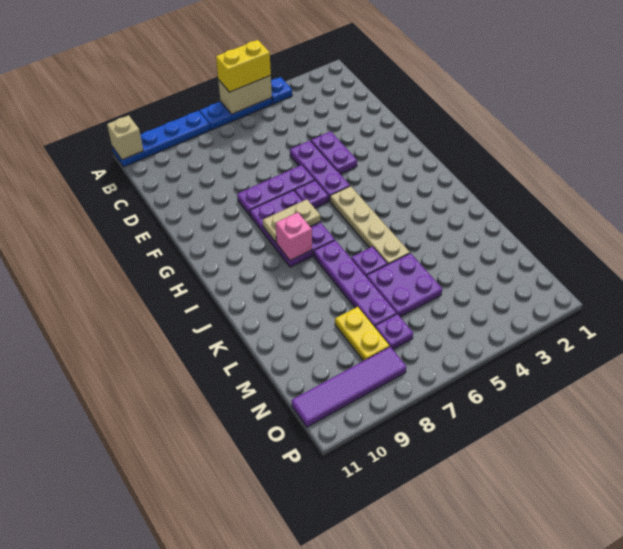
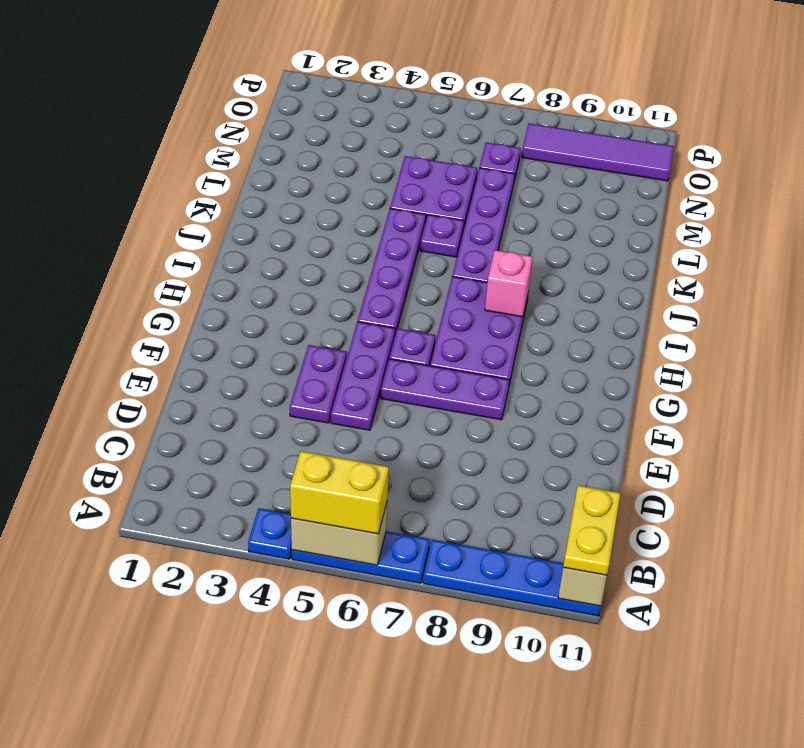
tan plate H5:K5 level 1 -> purple plate H5:K5 level 1
tan plate H7:H8 level 2 -> none
yellow plate M8:N8 level 1 -> yellow plate A11:B11 level 3

